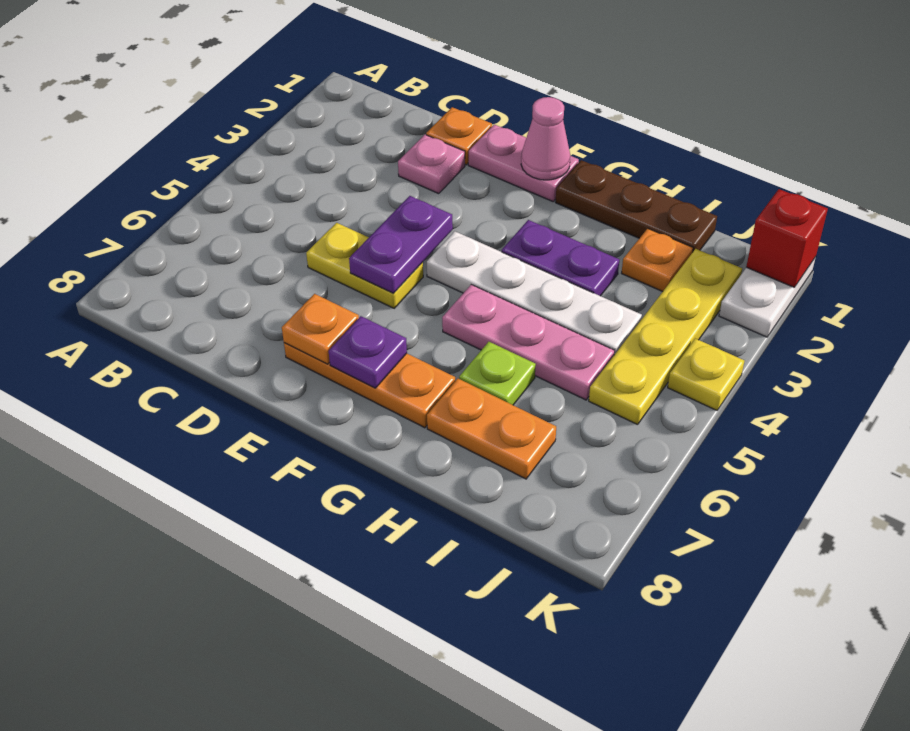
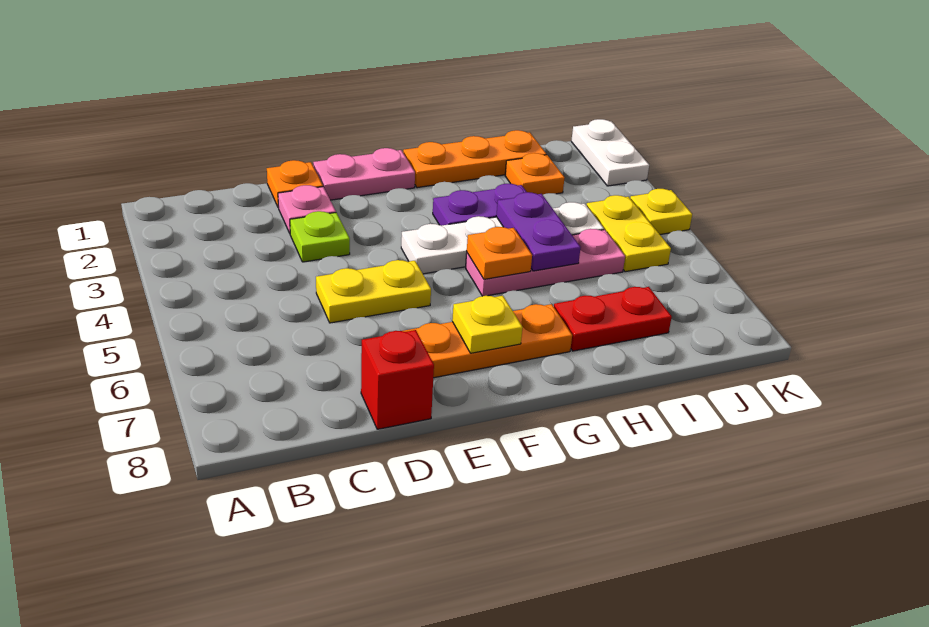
purple plate E4:E5 level 2 -> purple plate H4:H5 level 2
orange plate E7 level 2 -> orange plate G5 level 2
pink cone F1 level 2 -> none
purple plate F7 level 2 -> yellow plate F7 level 2
brown plate G1:I1 level 1 -> orange plate G1:I1 level 1
lime plate H6 level 1 -> lime plate D3 level 1
orange plate H7:I7 level 1 -> red plate H7:I7 level 1
yellow plate J2:J5 level 1 -> yellow plate J4:J5 level 1
red brick K1 level 2 -> red brick D8 level 1

